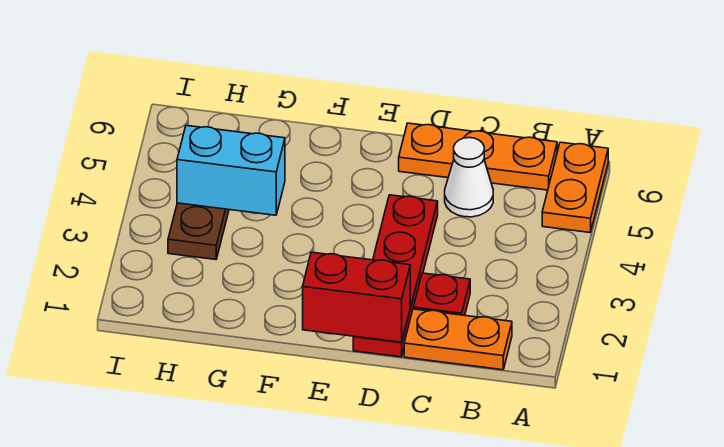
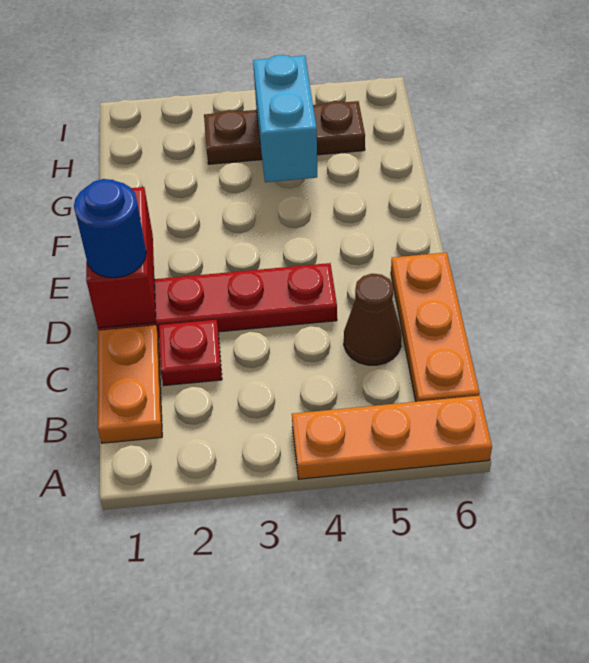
orange plate A5:A6 level 1 -> orange plate A4:A6 level 1
white cone C5 level 1 -> brown cone C5 level 1
none -> blue round brick D1 level 3

